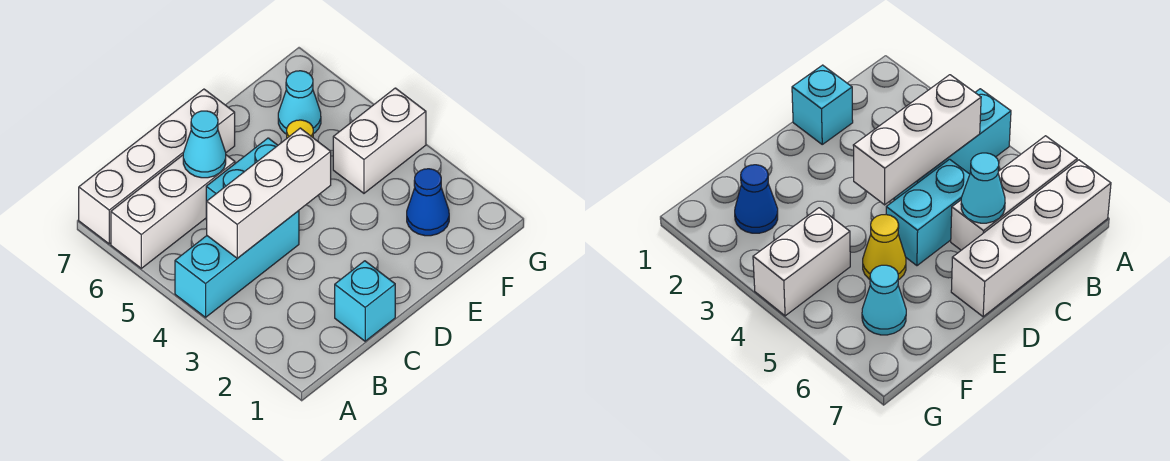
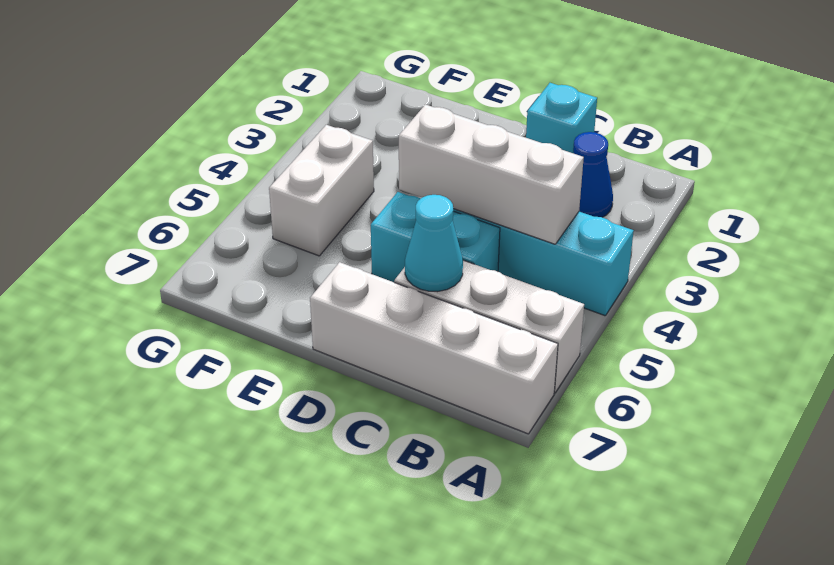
yellow cone E5 level 1 -> none
blue cone F2 level 1 -> blue cone B2 level 1
white brick F4:G4 level 1 -> white brick F4:F5 level 1
cyan cone F6 level 1 -> none

